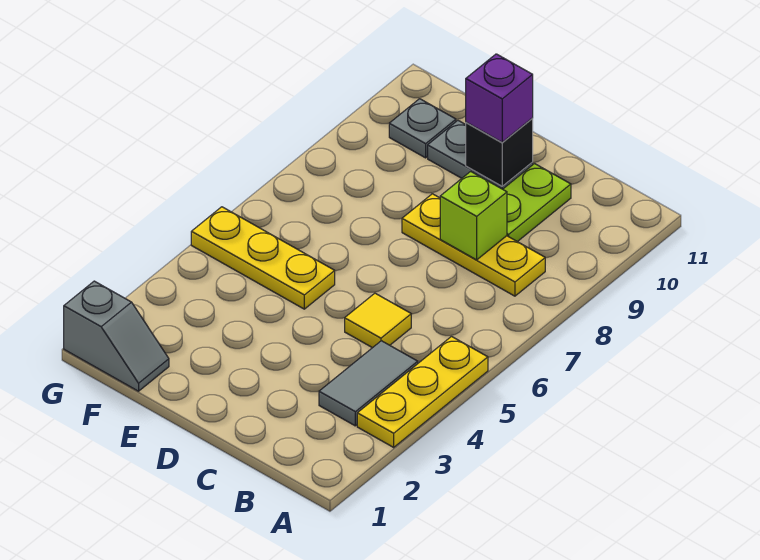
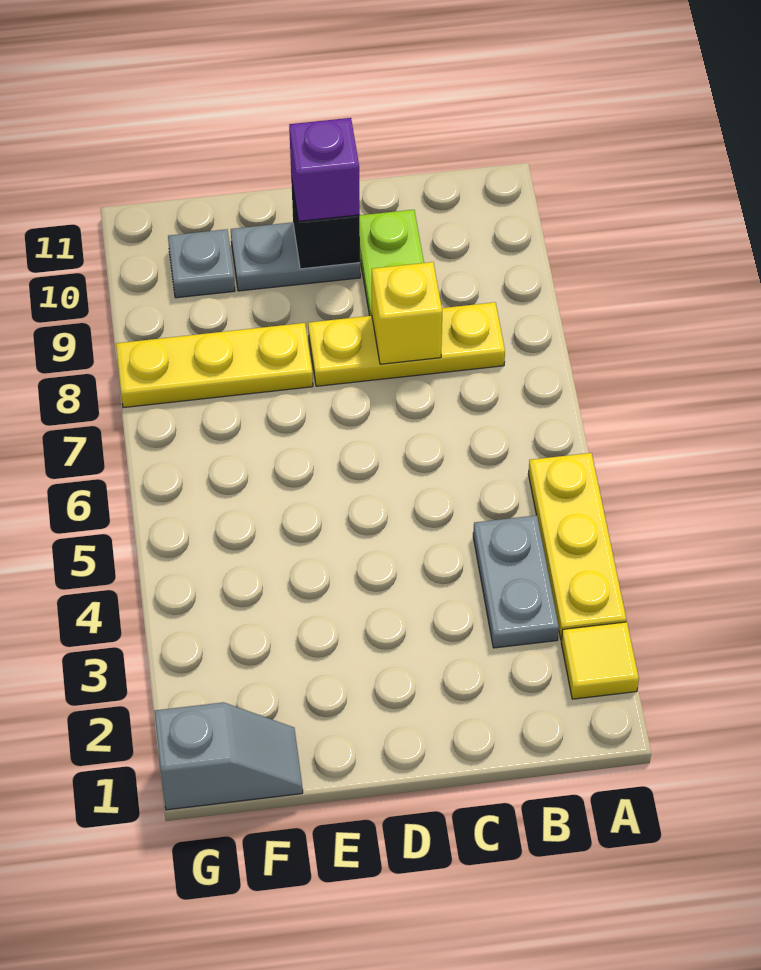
grey tile B3:B4 level 1 -> grey plate B3:B4 level 1
yellow tile C5 level 1 -> yellow tile A2 level 1
lime brick C8 level 2 -> yellow brick C8 level 2
yellow plate E5:G5 level 1 -> yellow plate E8:G8 level 1

